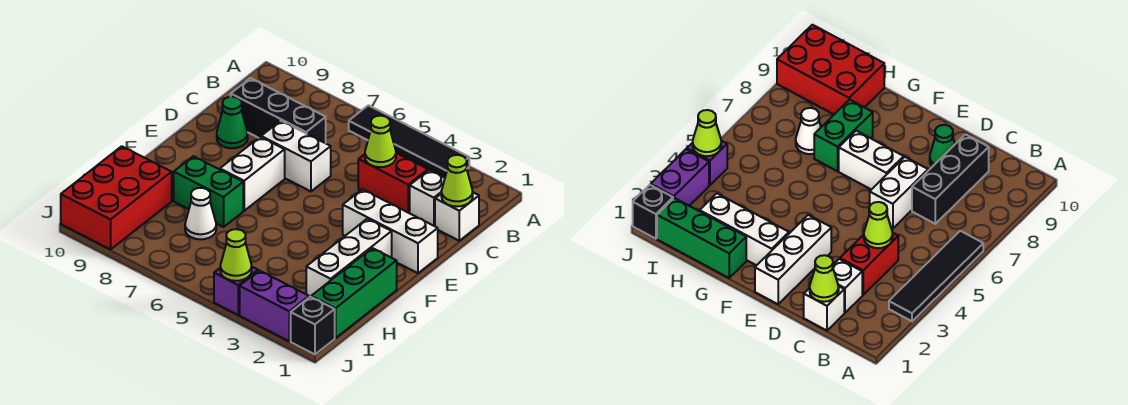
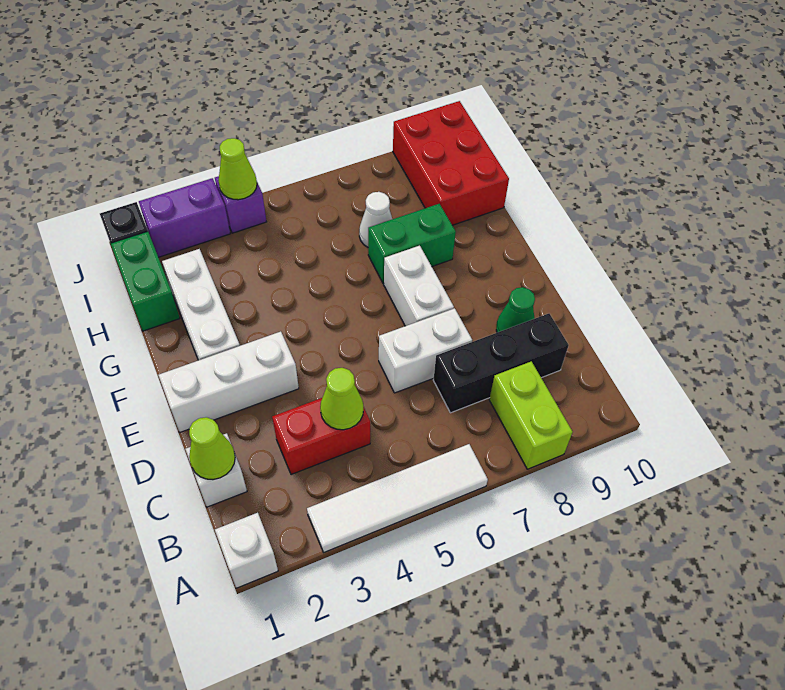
black tile A3:A6 level 1 -> white tile A3:A6 level 1
none -> lime brick A8:B8 level 1
white brick C2 level 1 -> white brick A1 level 1
green brick G1:I1 level 1 -> green brick H1:I1 level 1

